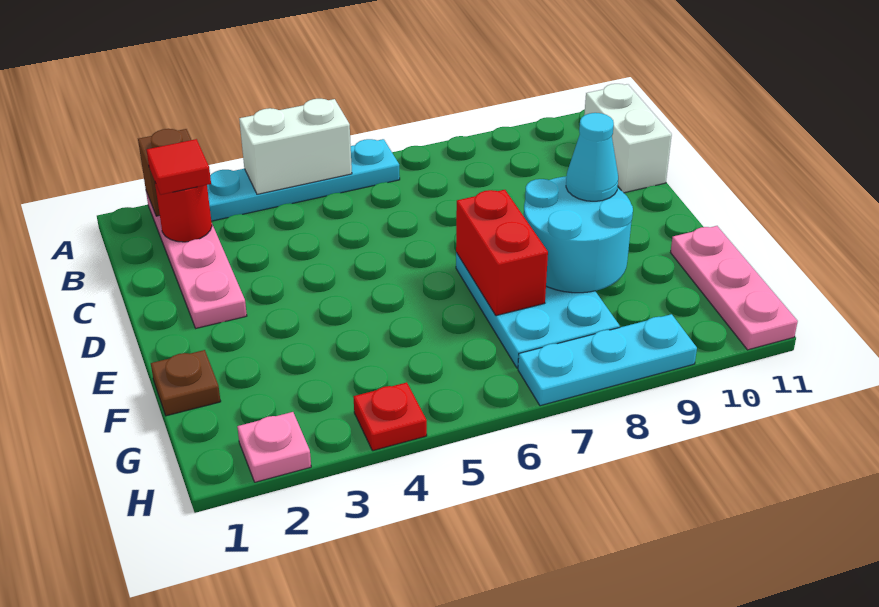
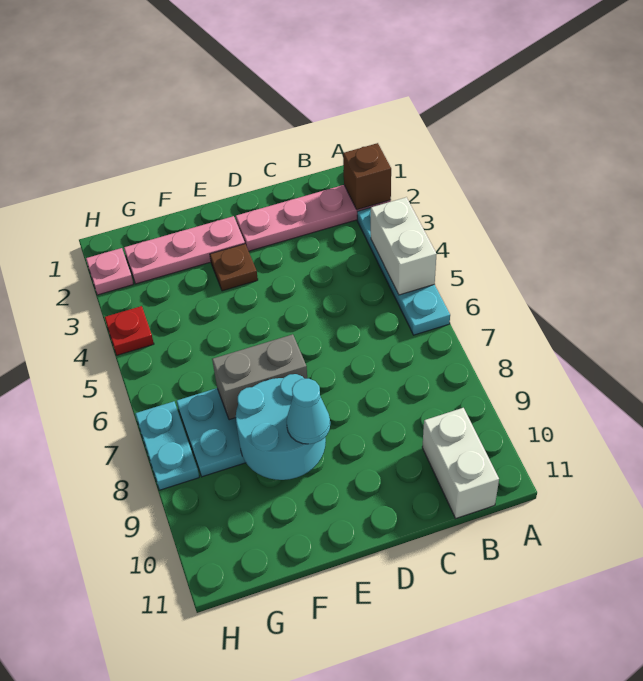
red round brick B2 level 2 -> none
red tile B2 level 3 -> none
white brick B11:C11 level 1 -> white brick B10:B11 level 1
red brick E7:F7 level 2 -> grey brick E7:F7 level 2
brown plate F1 level 1 -> brown plate E3 level 1
pink plate F11:H11 level 1 -> pink plate E2:G2 level 1
cyan plate H7:H9 level 1 -> cyan plate H7:H8 level 1

